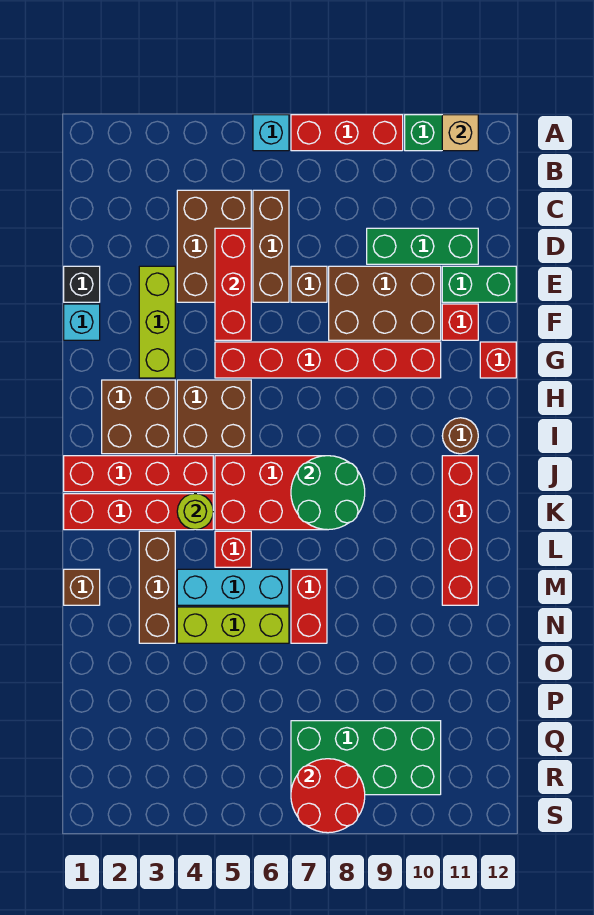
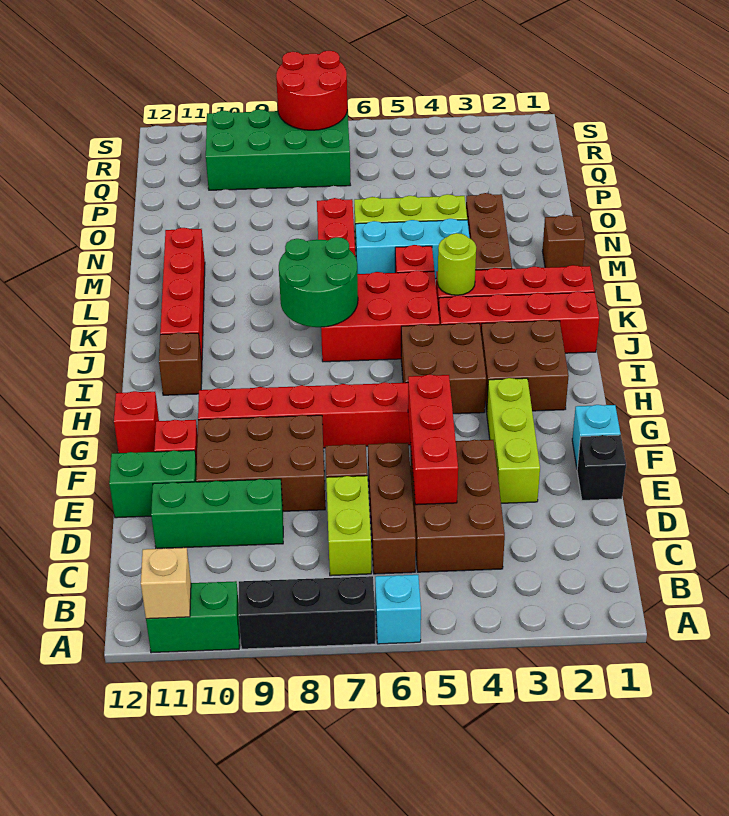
red brick A7:A9 level 1 -> black brick A7:A9 level 1
none -> lime brick C7:D7 level 1
brown round brick I11 level 1 -> brown brick I11 level 1

